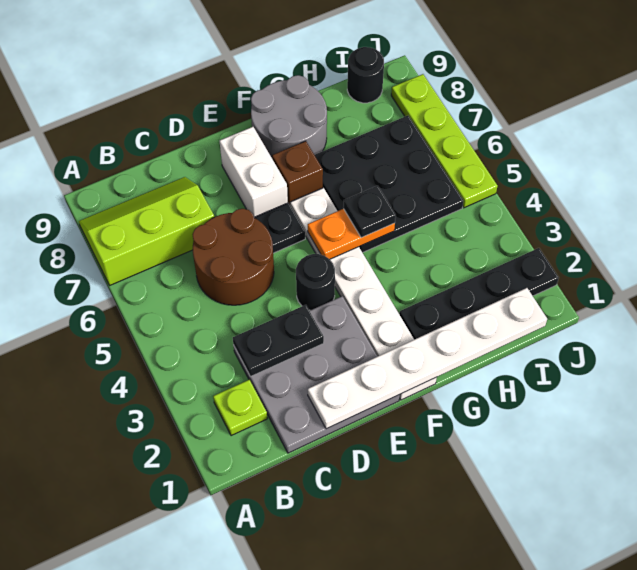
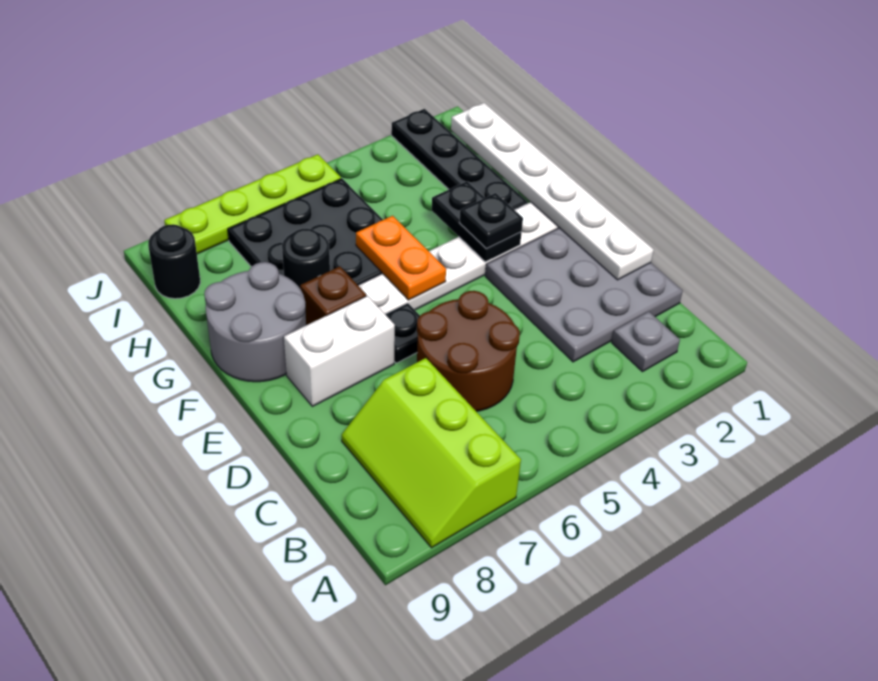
lime plate B2 level 1 -> grey plate B2 level 1
black plate C3:D3 level 2 -> black plate F3:G3 level 2
black round brick E4 level 1 -> black round brick G7 level 2
black plate G5 level 3 -> black plate F3 level 3

